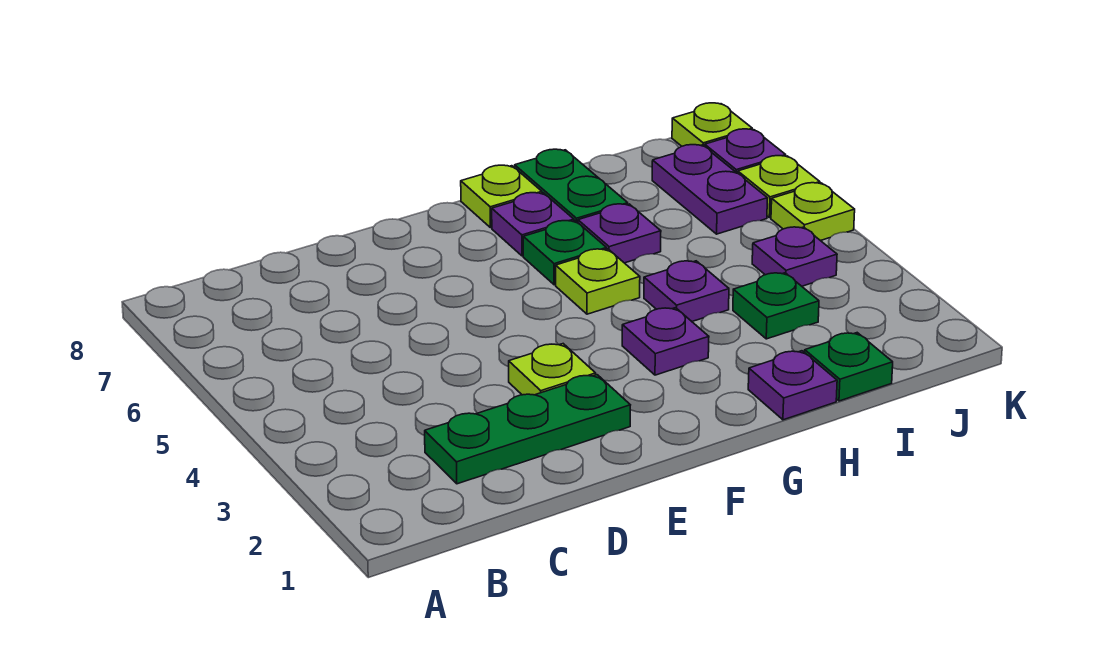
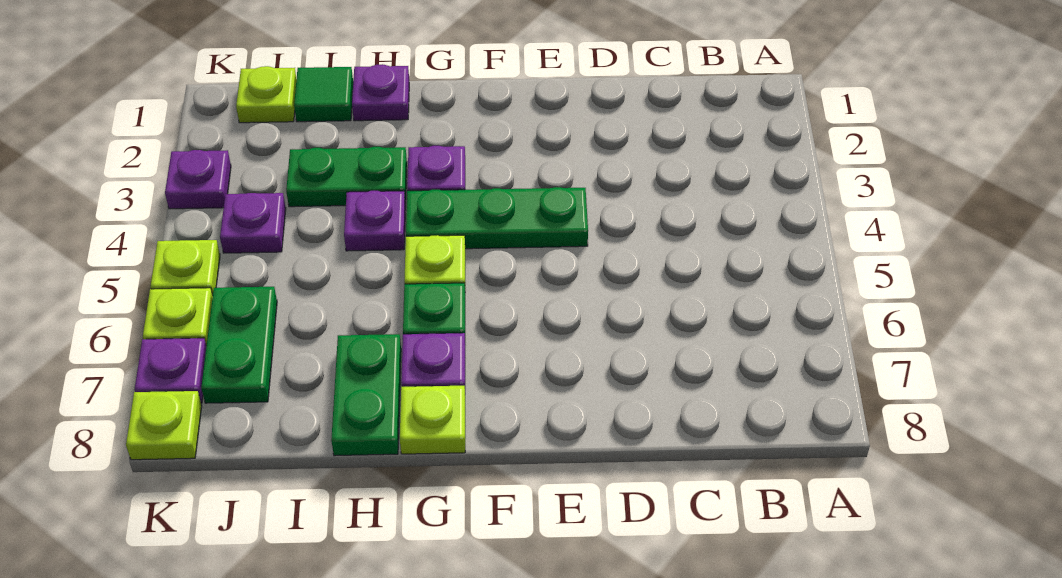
green plate C2:E2 level 1 -> green plate E4:G4 level 1
lime plate E3 level 1 -> lime plate J1 level 1
purple plate H6 level 1 -> purple plate K3 level 1
green plate I1 level 1 -> green tile I1 level 1
green plate I3 level 1 -> green plate H3:I3 level 1
purple plate J6:J7 level 1 -> green plate J6:J7 level 1

